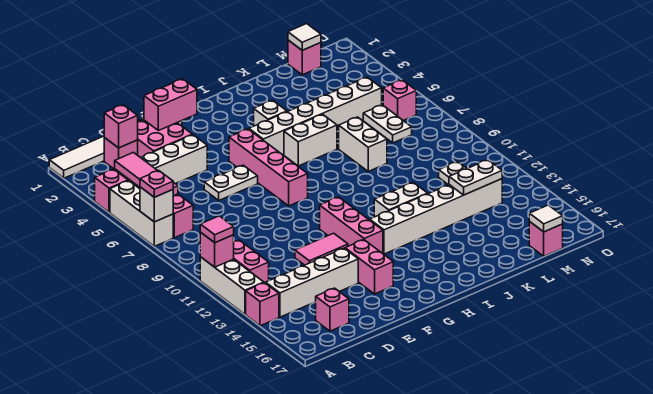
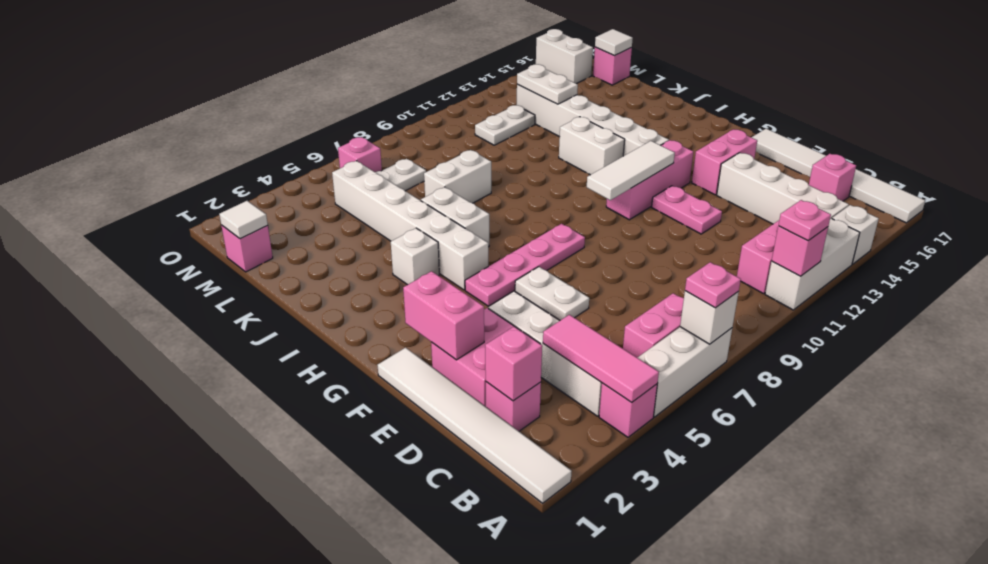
pink tile A11 level 3 -> pink plate A11 level 3
pink brick A14 level 1 -> white brick A14 level 1
none -> white tile A17:F17 level 1
pink tile B4:B6 level 2 -> pink tile A4:C4 level 2
pink tile E12:F12 level 1 -> pink plate E12:F12 level 1
pink brick G5:G8 level 1 -> pink plate G5:G8 level 1
none -> white tile G10:G12 level 2
none -> white brick N16:O16 level 1

